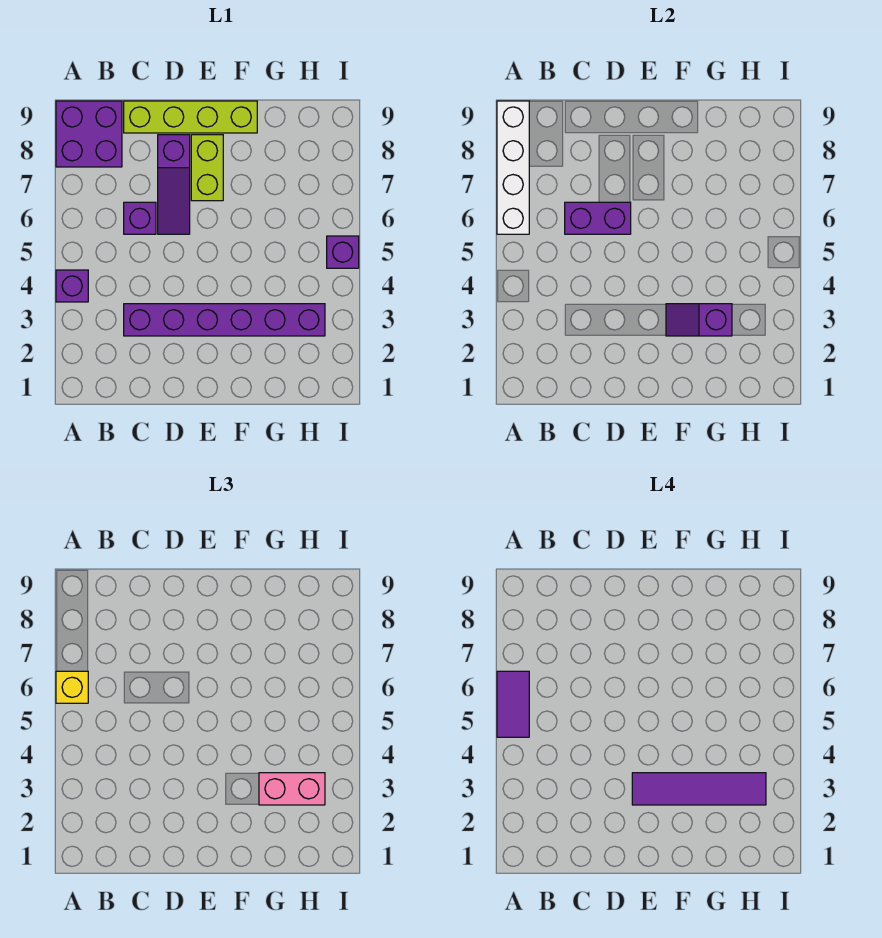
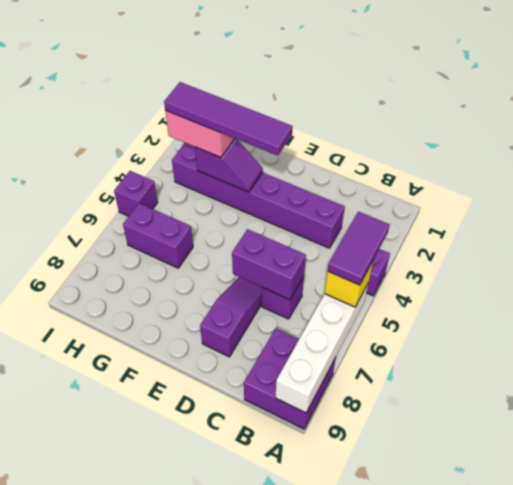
lime brick C9:F9 level 1 -> none
lime brick E7:E8 level 1 -> none
none -> purple brick G6:H6 level 1

